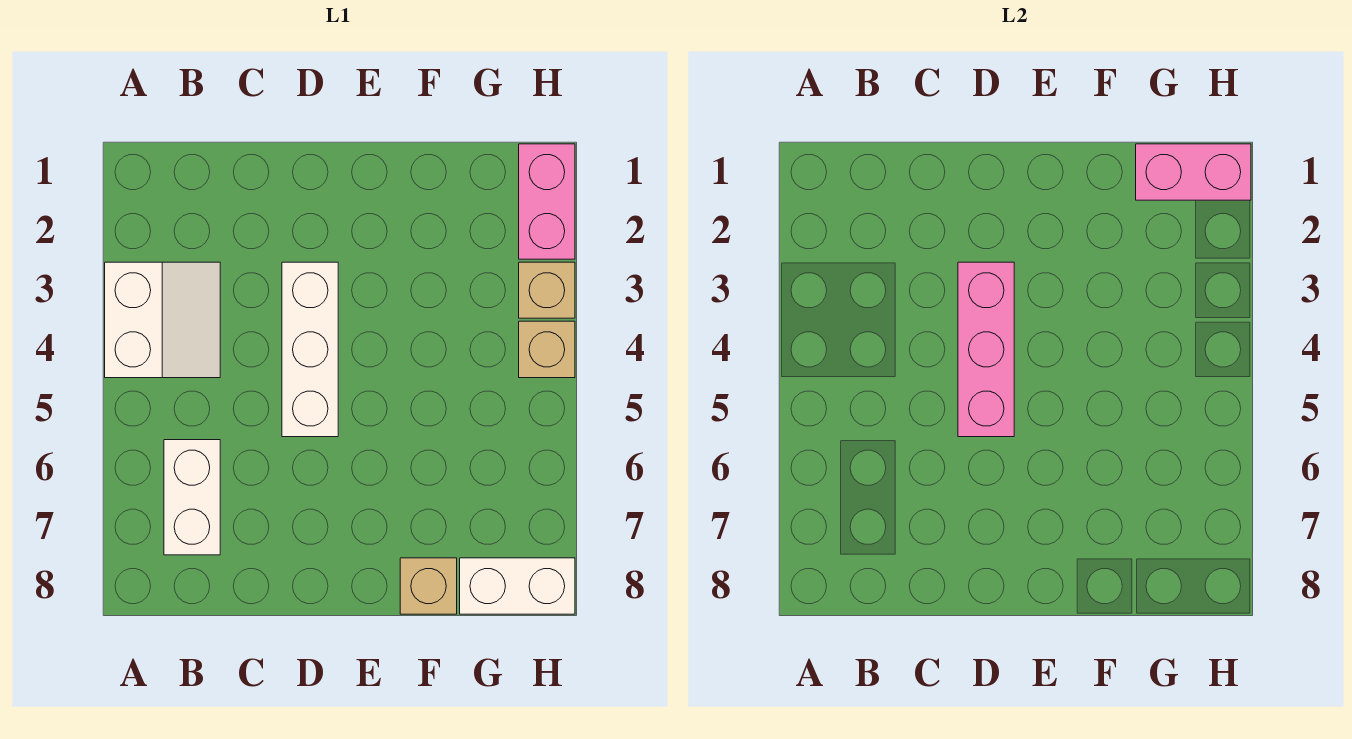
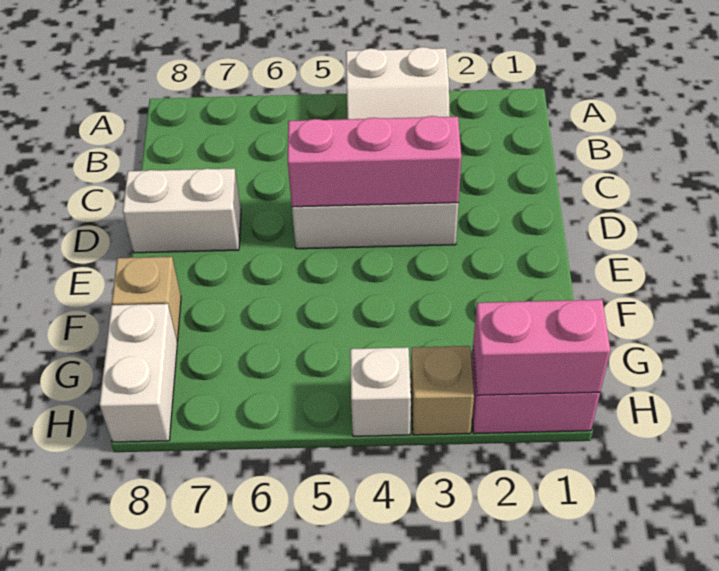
white brick B6:B7 level 1 -> white brick D7:D8 level 1
pink brick G1:H1 level 2 -> pink brick H1:H2 level 2
tan brick H4 level 1 -> white brick H4 level 1

